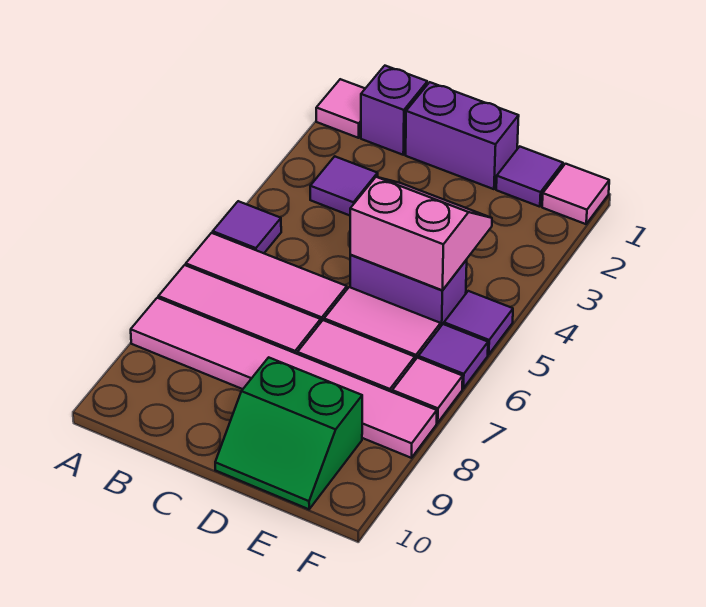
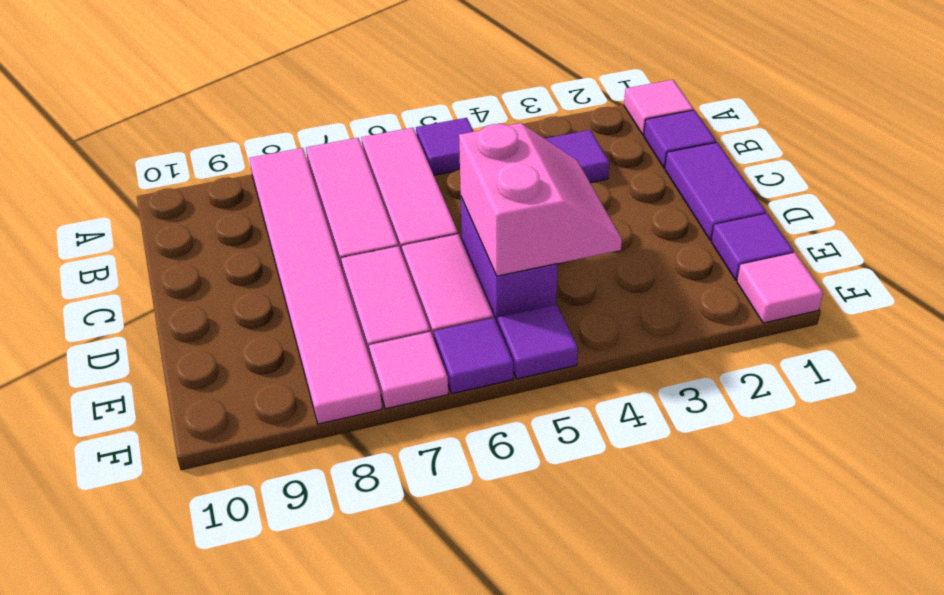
purple brick B1 level 1 -> purple tile B1 level 1
purple brick C1:D1 level 1 -> purple tile C1:D1 level 1
green slope D9:E10 level 1 top 9 -> none

